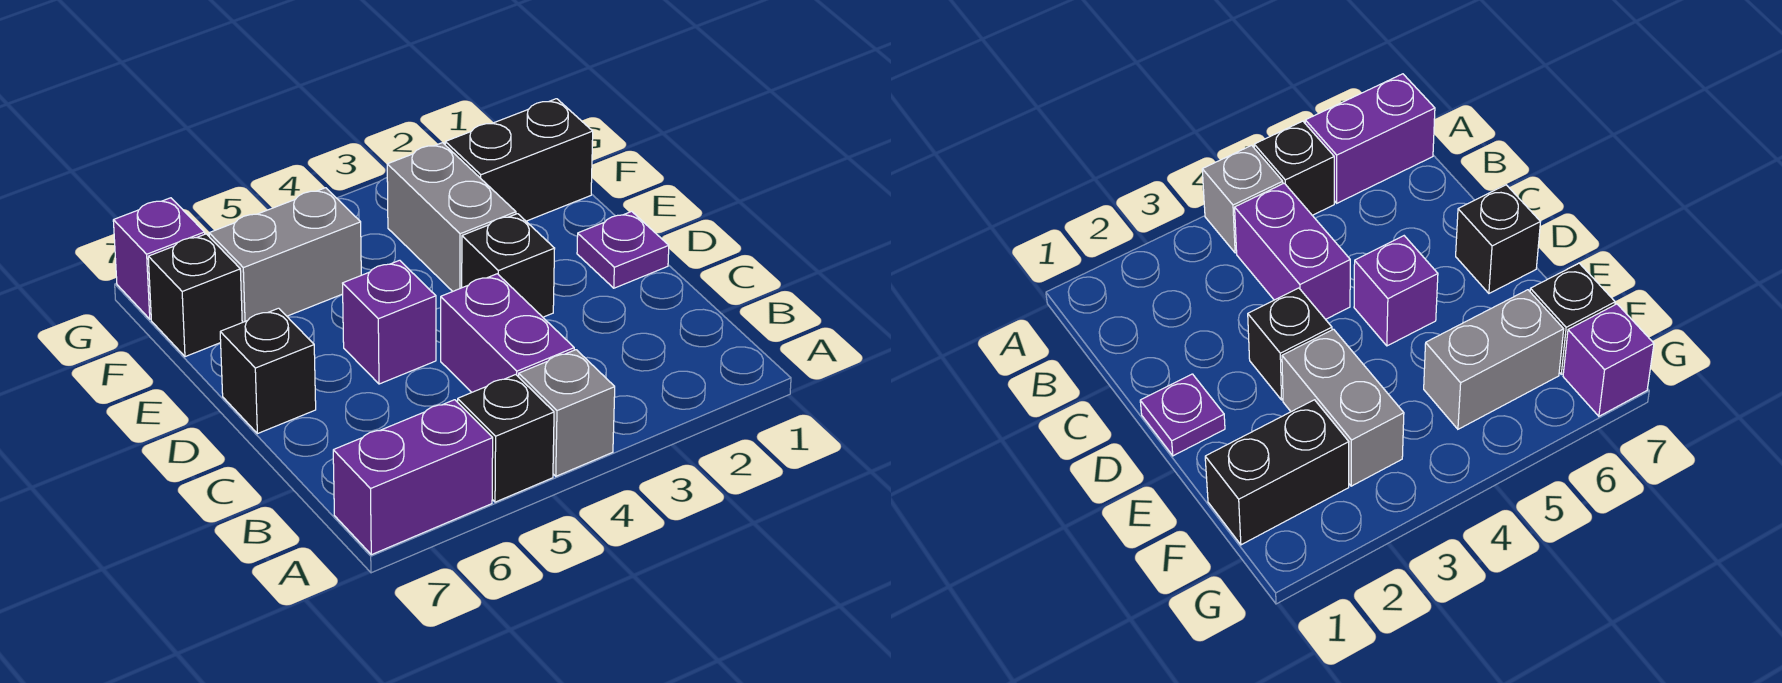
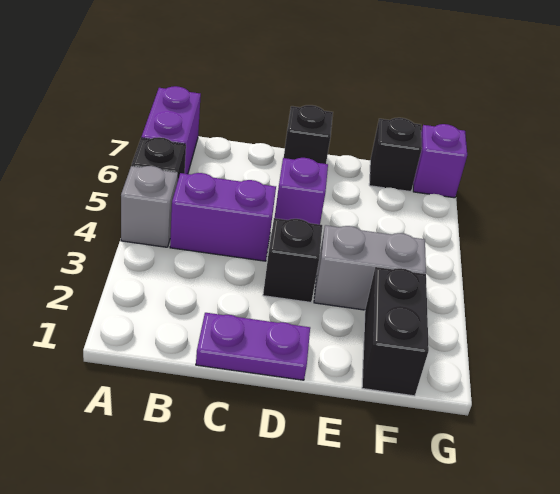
purple plate D1 level 1 -> purple plate C1:D1 level 1
grey brick F5:F6 level 1 -> none

